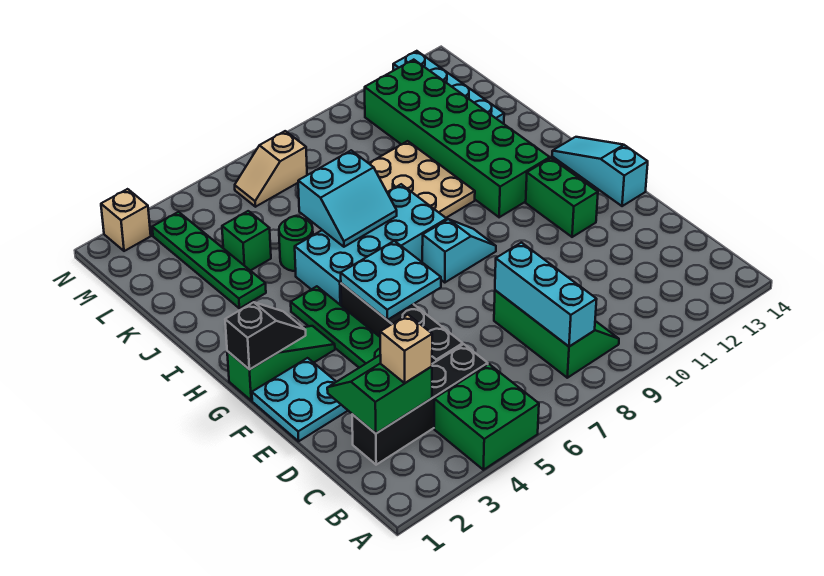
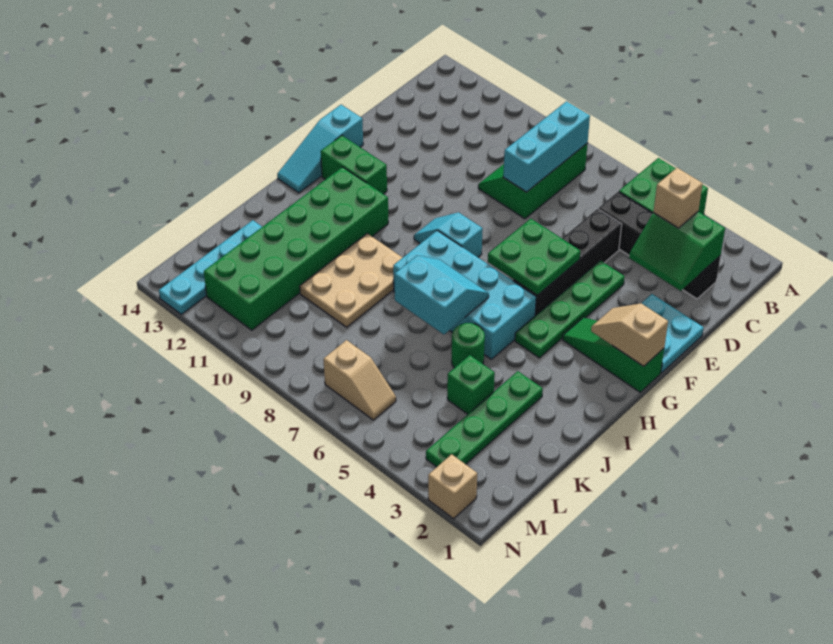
cyan plate F5:G6 level 2 -> green plate F5:G6 level 2
green brick F12:G12 level 1 -> green brick G12:G13 level 1
black slope G1:G2 level 2 top 1 -> tan slope G1:G2 level 2 top 1

